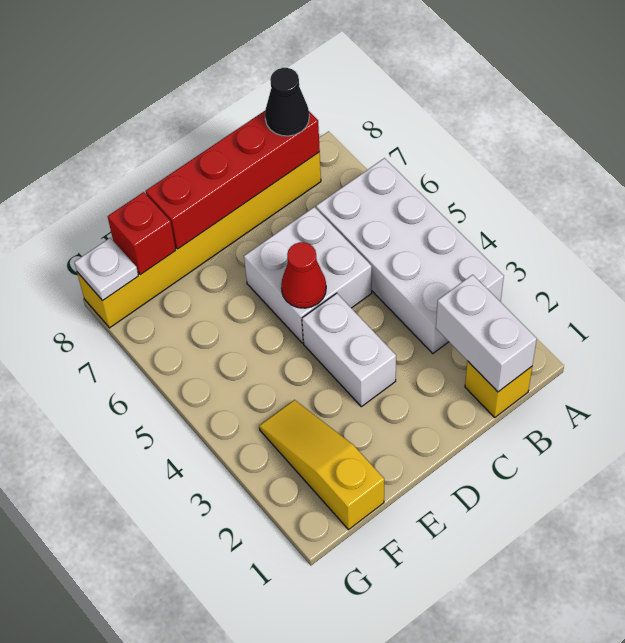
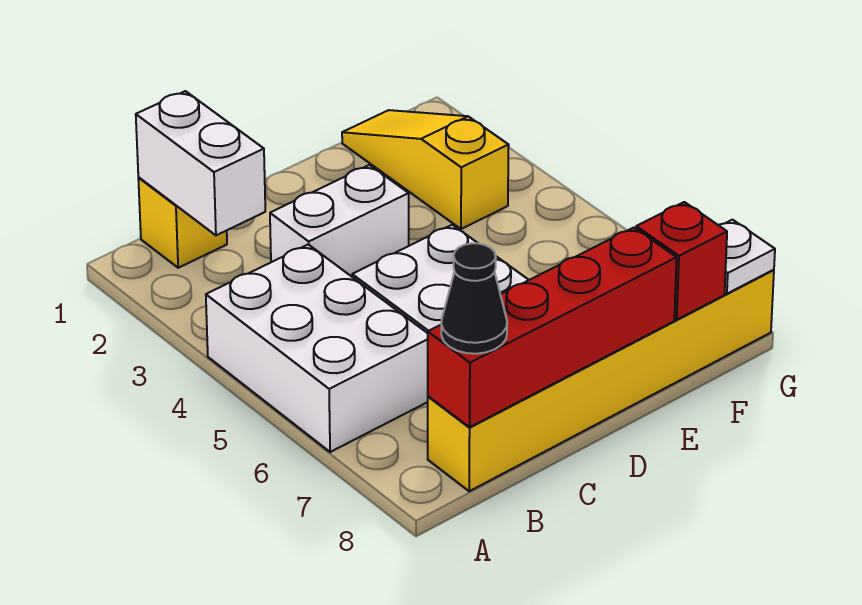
white brick A3:B6 level 1 -> white brick A4:B6 level 1
white brick D3:D4 level 1 -> white brick C3:D3 level 1
red cone D5 level 2 -> none
yellow slope F1:F3 level 1 top 1 -> yellow slope F1:F3 level 1 top 3

